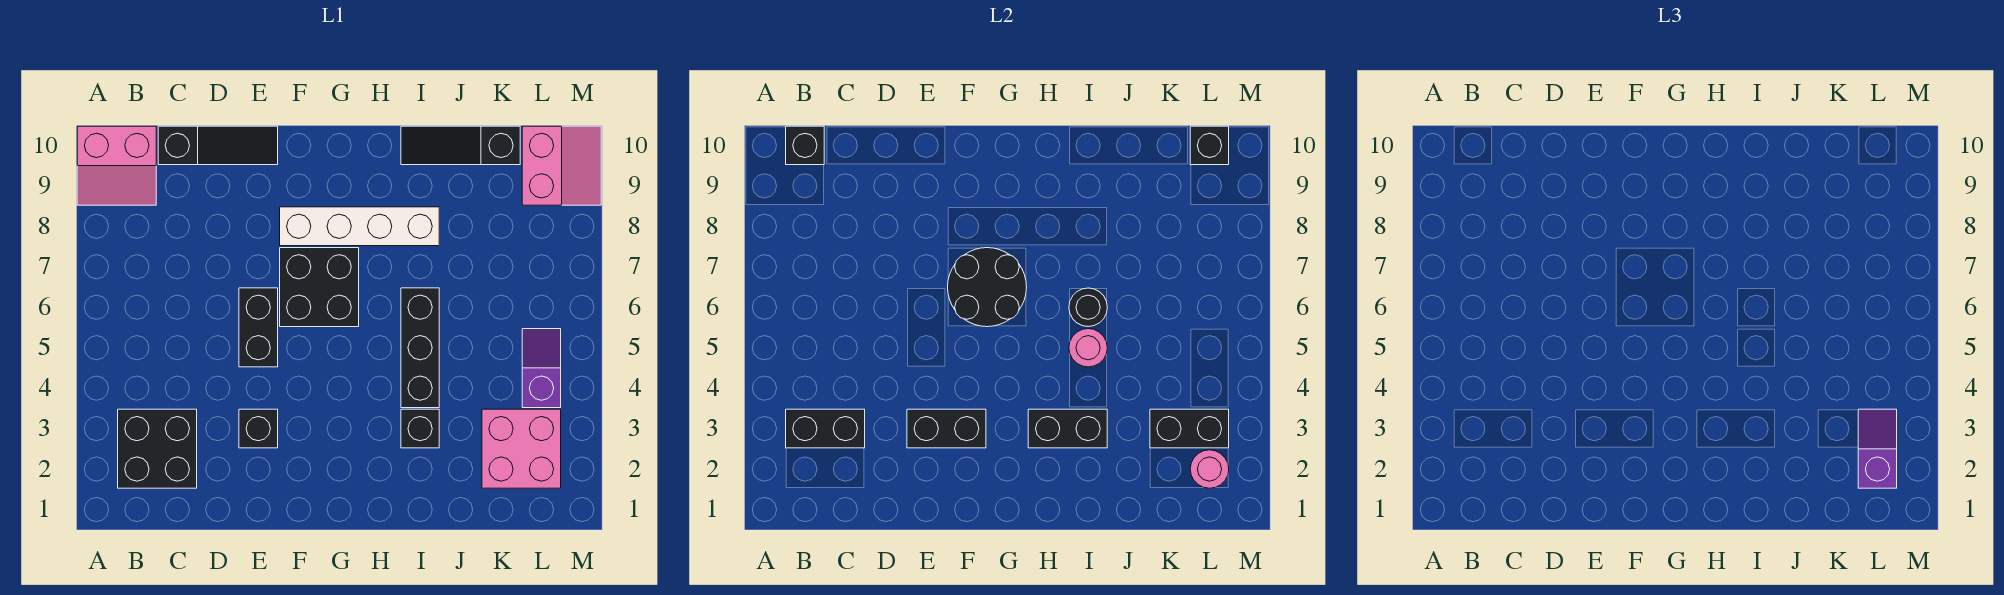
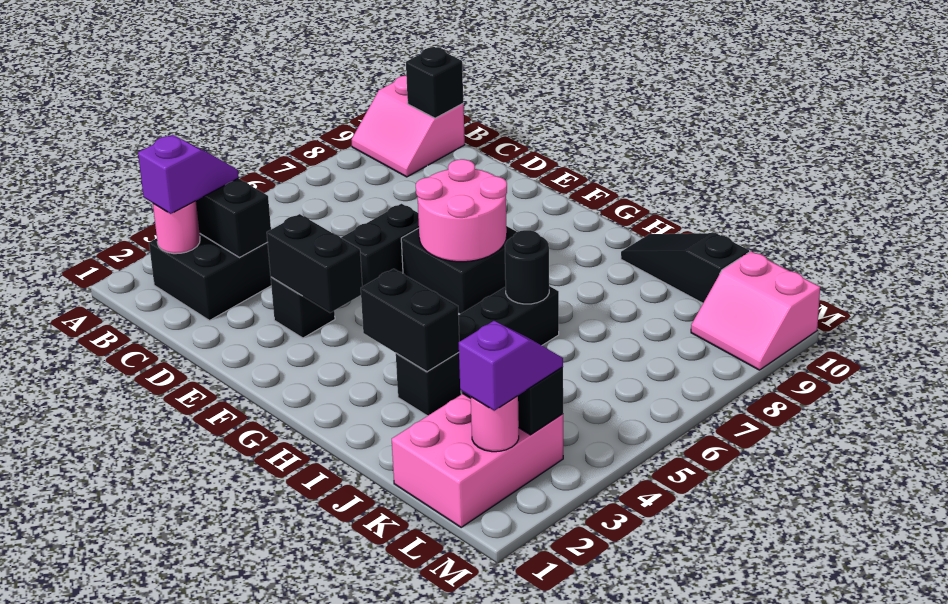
black slope C10:E10 level 1 top C -> none
black round brick F6:G7 level 2 -> pink round brick F6:G7 level 2
white brick F8:I8 level 1 -> none
pink round brick I5 level 2 -> pink round brick B2 level 2
pink brick K2:L3 level 1 -> pink brick K1:L3 level 1
purple slope L4:L5 level 1 top 4 -> purple slope B2:B3 level 3 top 2
pink slope L9:M10 level 1 top L -> pink slope L9:M10 level 1 top 10
black brick L10 level 2 -> none

